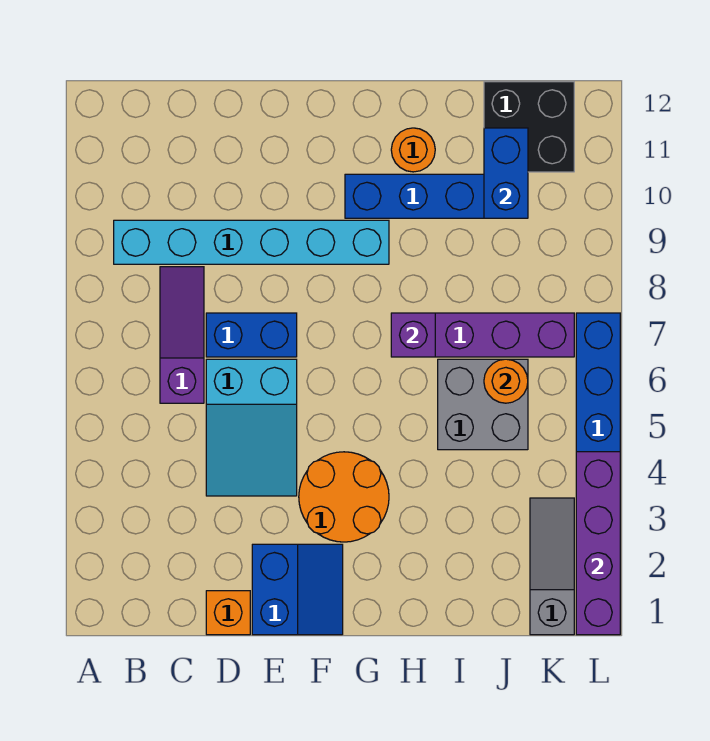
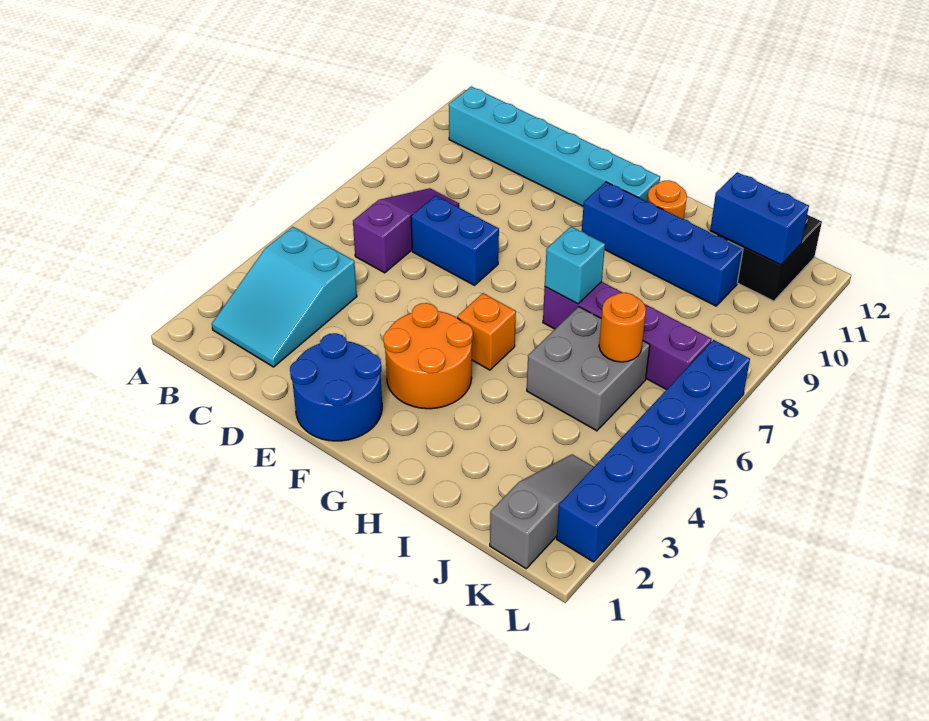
cyan brick B9:G9 level 1 -> cyan brick B11:G11 level 1
orange brick D1 level 1 -> orange brick G5 level 1
cyan slope D4:E6 level 1 top 6 -> cyan slope B2:C4 level 1 top 4
blue slope E1:F2 level 1 top E -> blue round brick E1:F2 level 1
purple brick H7 level 2 -> cyan brick H7 level 2
blue brick J10:J11 level 2 -> blue brick J11:K11 level 2
purple brick L1:L4 level 2 -> none

